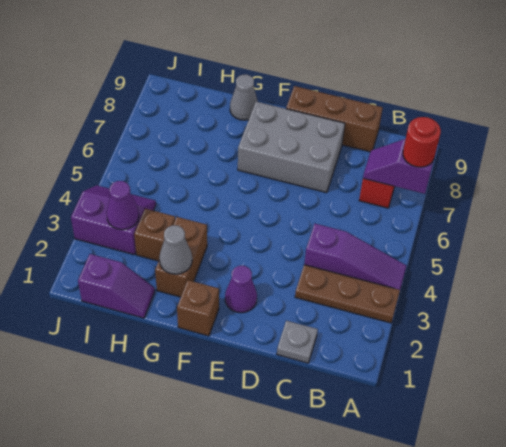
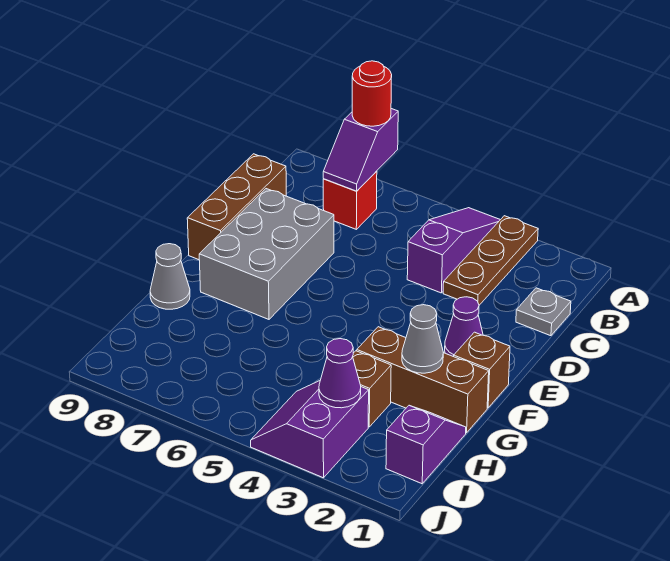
brown brick G2:G3 level 1 -> brown brick G1:G3 level 1

